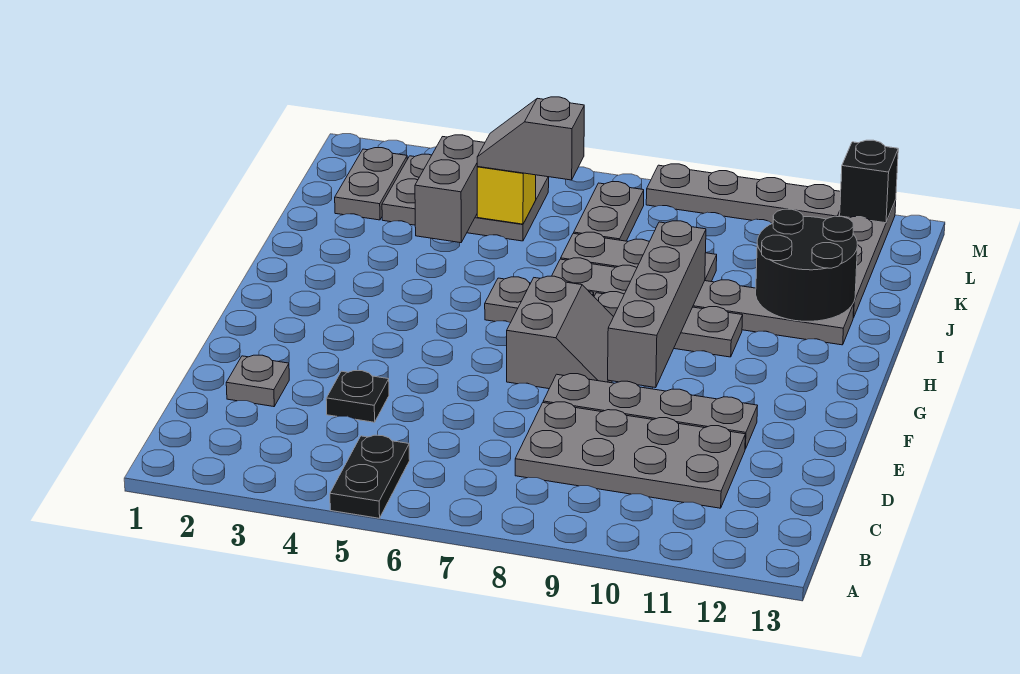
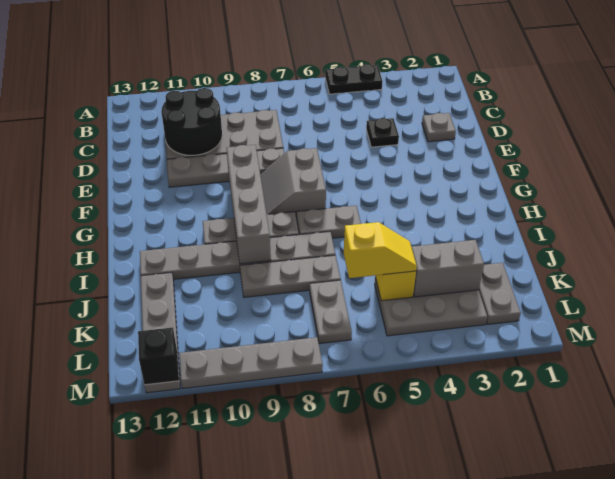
black plate A5:B5 level 1 -> black plate A4:A5 level 1
black round brick I11:J12 level 2 -> black round brick C10:D11 level 2
grey brick J4:K4 level 2 -> grey brick K3:K4 level 2
grey slope K5:K6 level 3 top 6 -> yellow slope K5:K6 level 3 top 6

